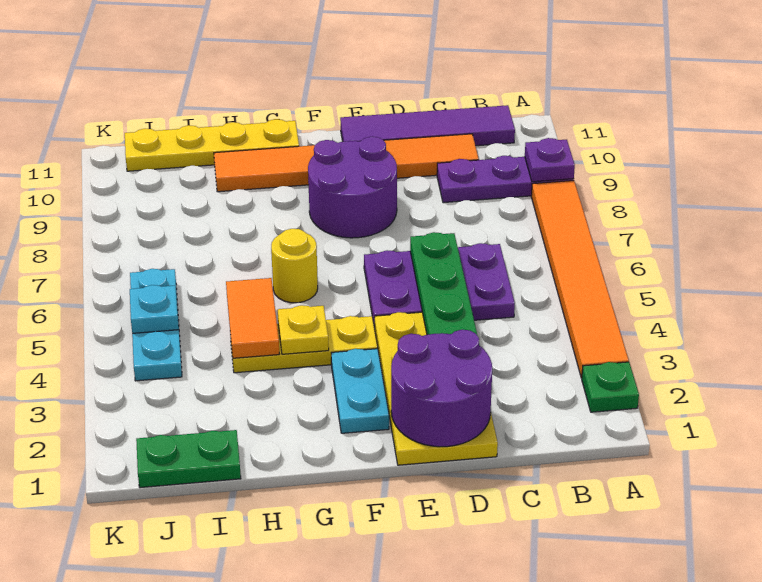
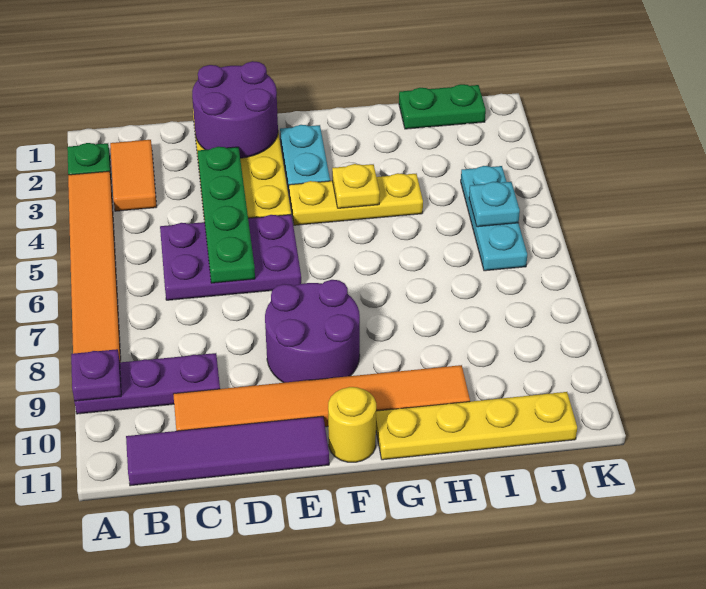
yellow round brick G6 level 1 -> yellow round brick F11 level 1
orange tile H4:H5 level 2 -> orange tile B2:B3 level 1

